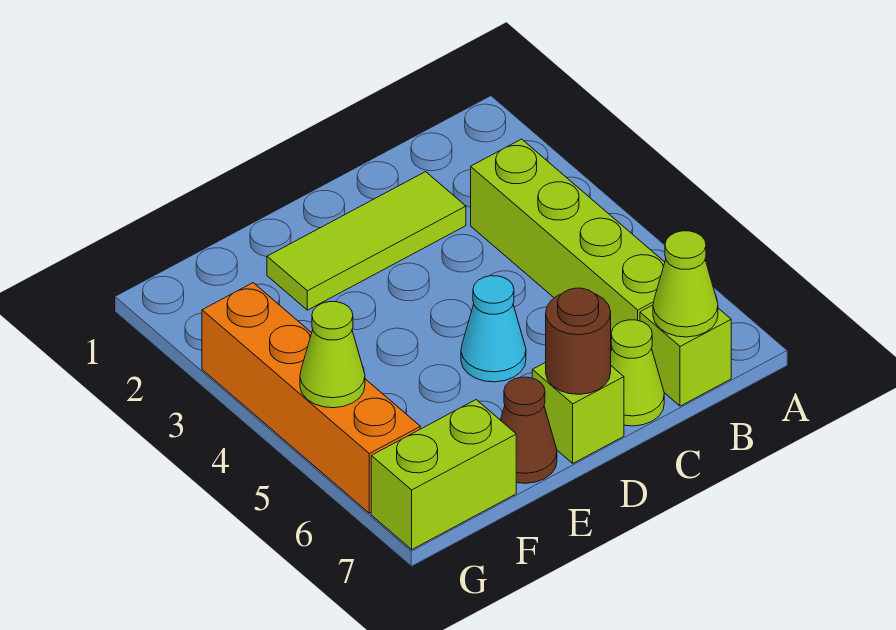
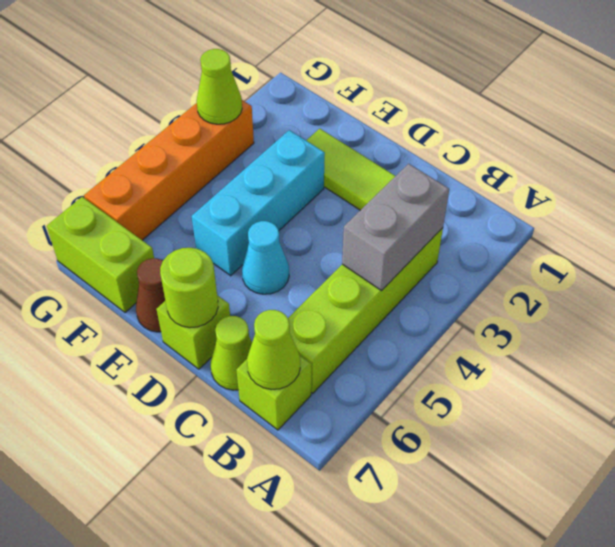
none -> grey brick B3:B4 level 2
brown round brick D7 level 2 -> lime round brick D7 level 2
none -> cyan brick E3:E5 level 1
lime cone G5 level 2 -> lime cone G3 level 2

